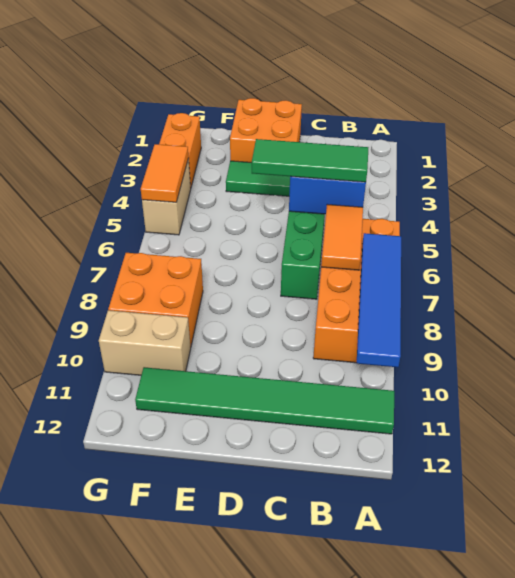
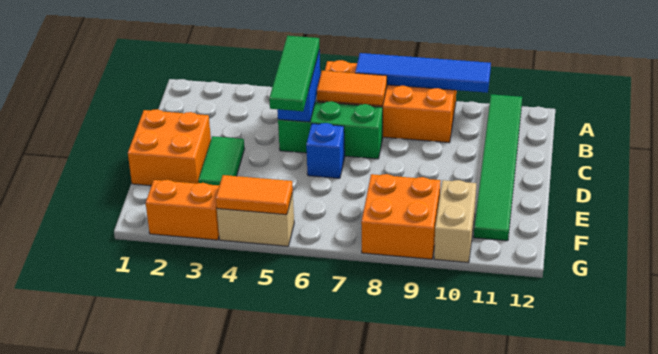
none -> blue brick D6 level 1

